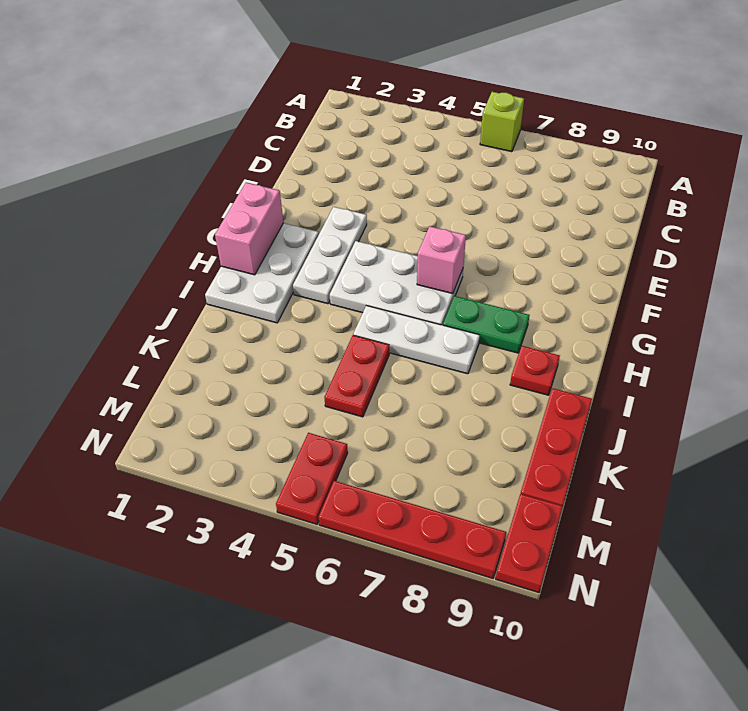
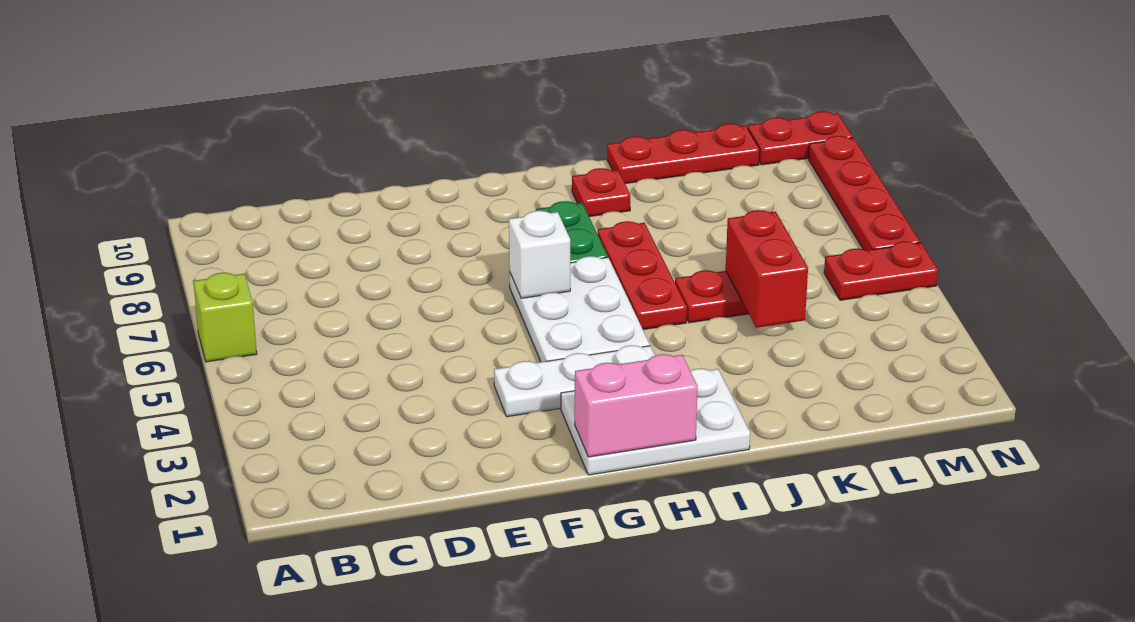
pink brick G6 level 2 -> white brick G6 level 2
white plate I5:I7 level 1 -> red plate I5:I7 level 1
none -> red brick K4:K5 level 2

